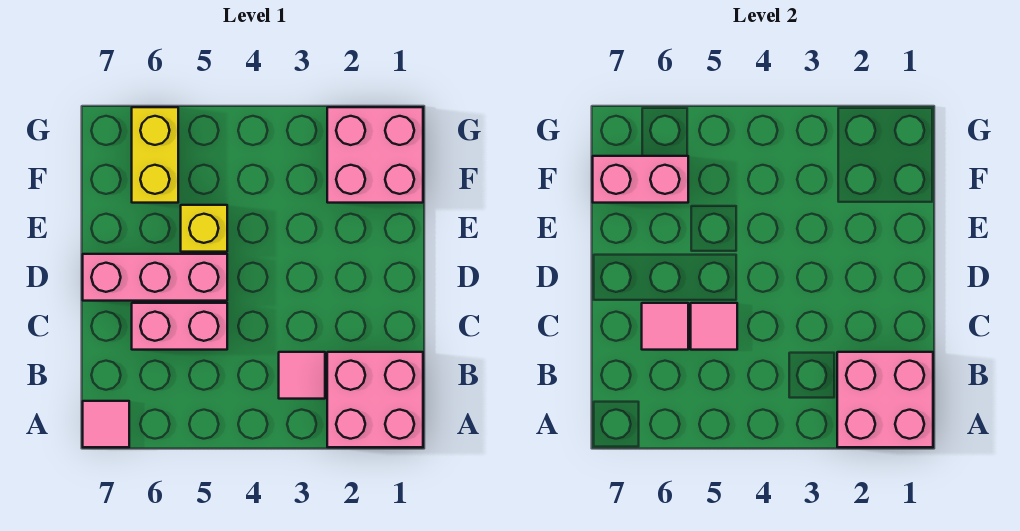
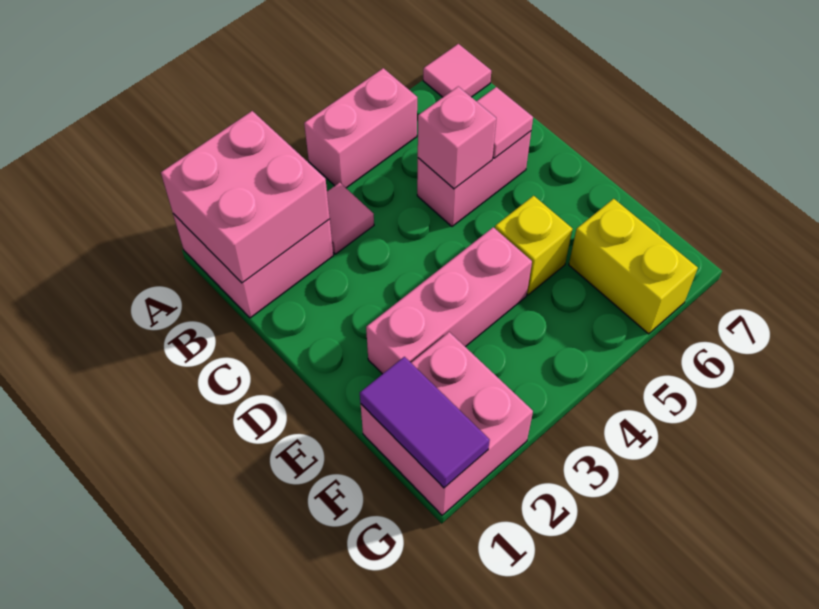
pink tile C5 level 2 -> pink brick C5 level 2
pink brick D5:D7 level 1 -> pink brick E2:E4 level 1
none -> purple tile F1:G1 level 2
pink brick F6:F7 level 2 -> pink brick A4:A5 level 1

